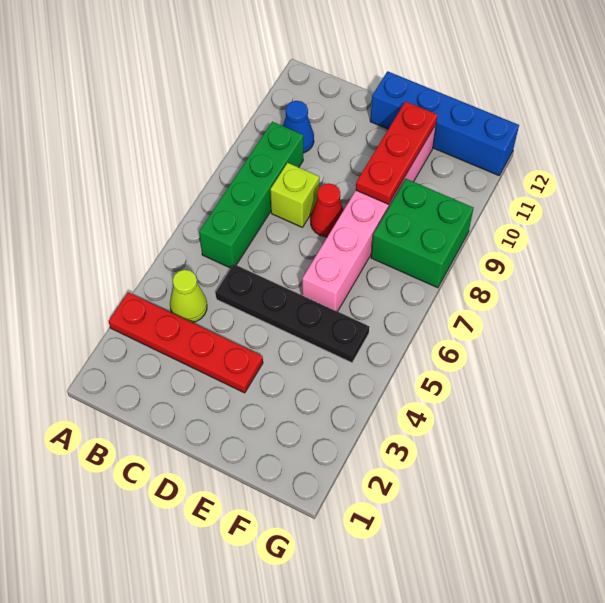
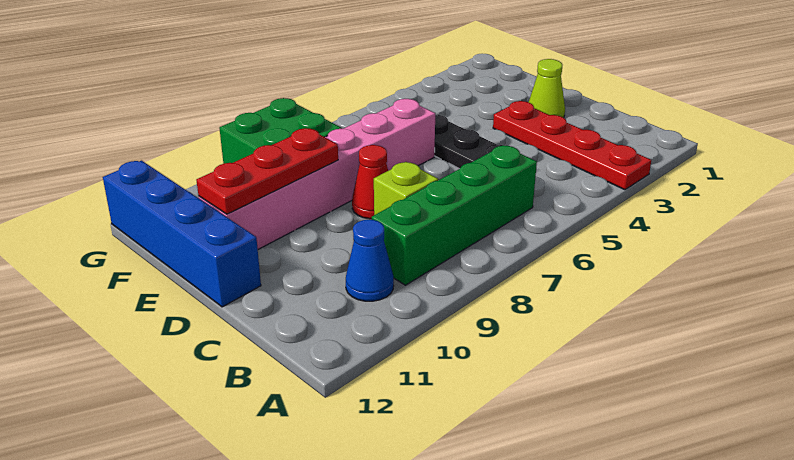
lime cone B4 level 1 -> lime cone D2 level 1

